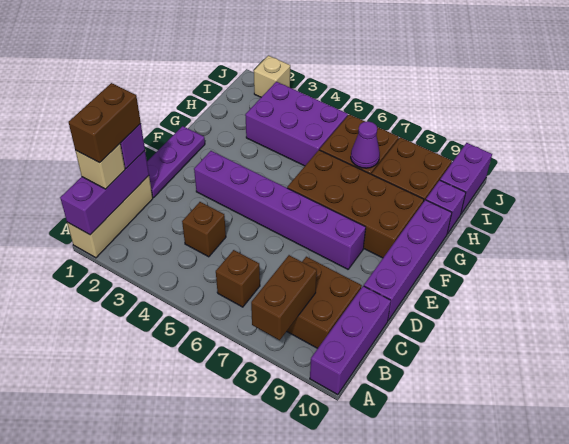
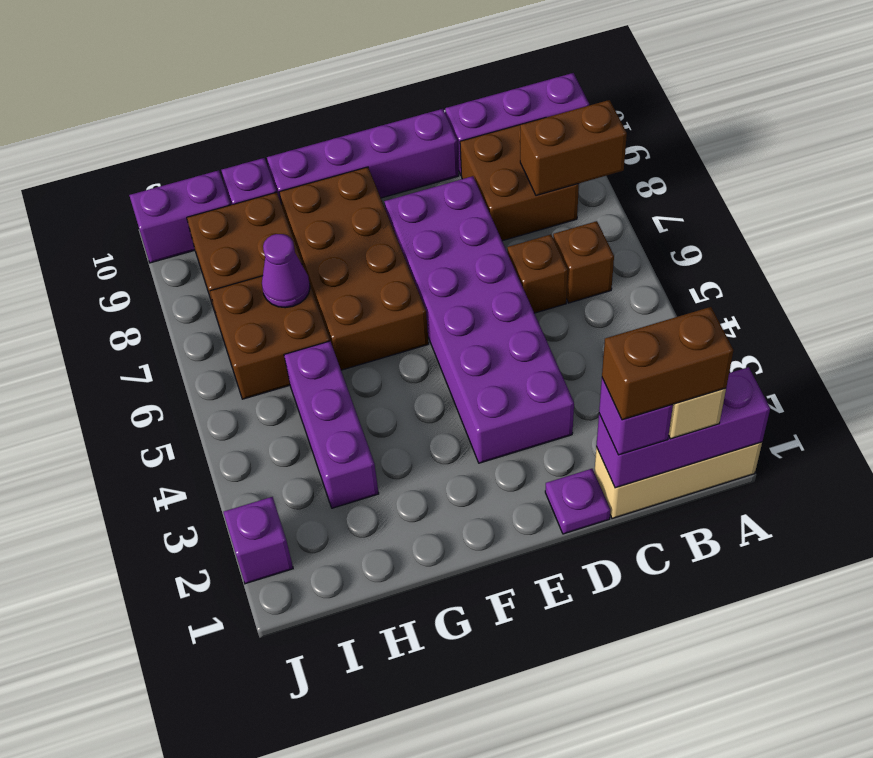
brown brick C4 level 1 -> brown brick C6 level 1
purple plate D1:F1 level 1 -> purple plate D1 level 1
purple brick E3:E8 level 1 -> purple brick D3:E8 level 1
purple brick H3:I5 level 1 -> purple brick H3:H5 level 1
tan brick J2 level 1 -> purple brick J2 level 1

